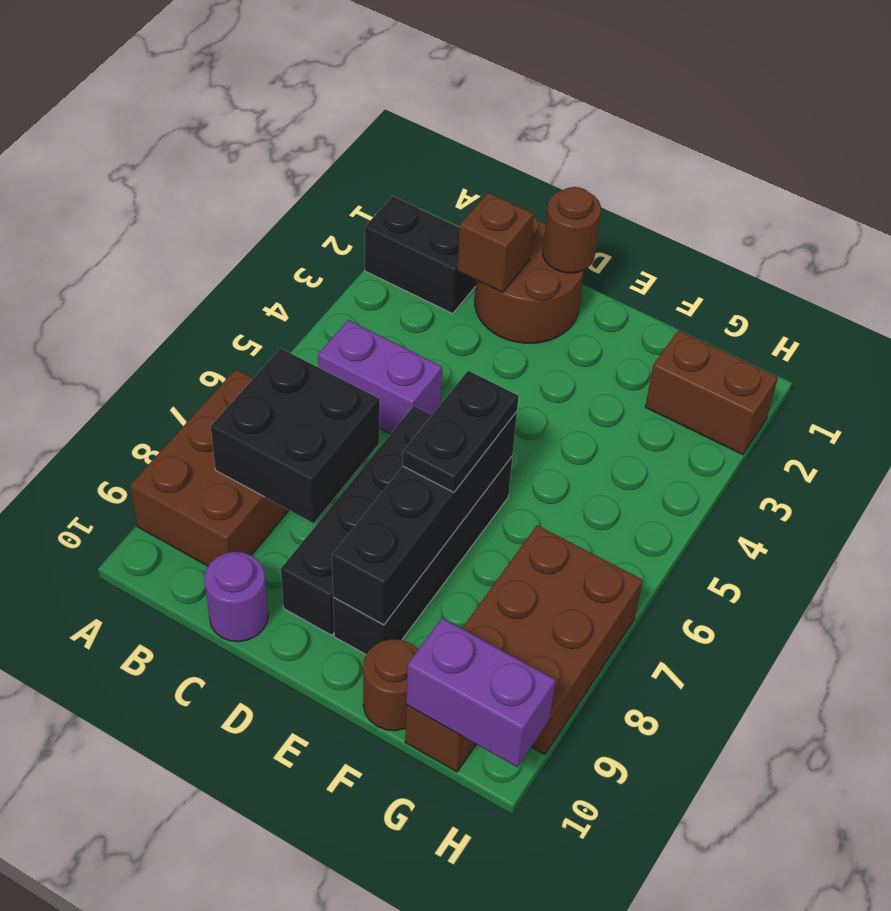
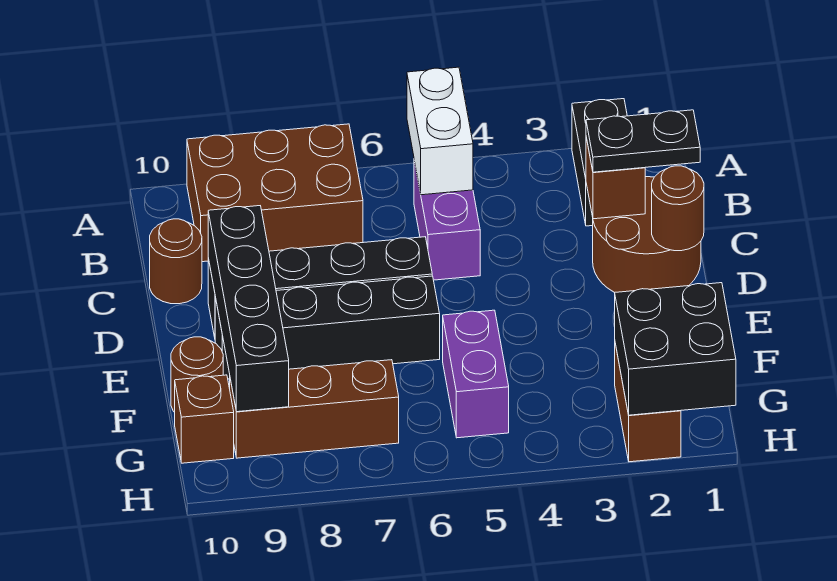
none -> white brick A5:B5 level 2
black brick B7:C8 level 2 -> black brick G1:H2 level 2
purple round brick C10 level 1 -> brown round brick C10 level 1
black brick E6:E9 level 2 -> black brick D9:G9 level 2
black plate E6:E7 level 3 -> black plate C1:C2 level 3
brown brick G7:H9 level 1 -> brown brick G7:G9 level 1
purple brick G10:H10 level 2 -> purple brick F5:G5 level 1

